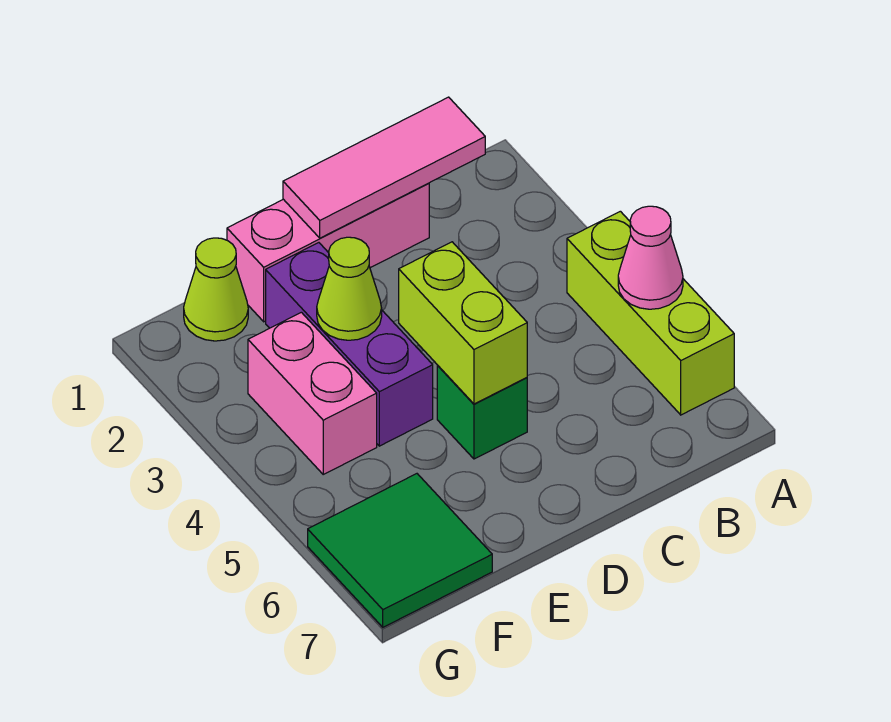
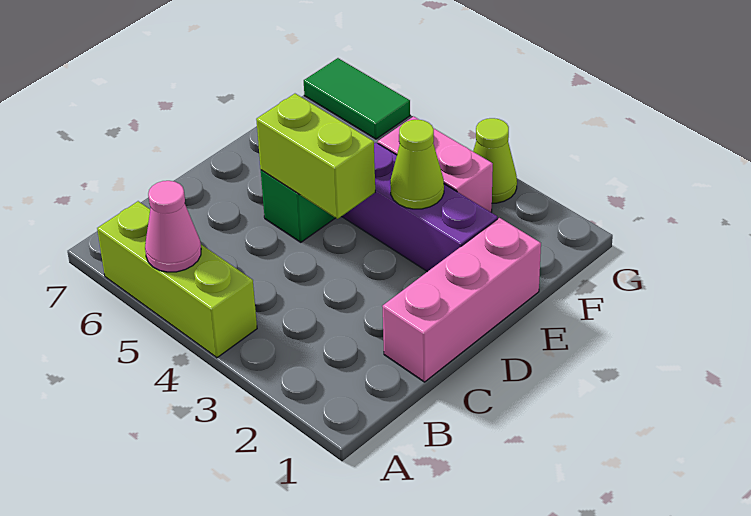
pink tile B1:D1 level 2 -> none
lime cone F1 level 1 -> lime cone G3 level 1
green tile F6:G7 level 1 -> green tile G6:G7 level 1

